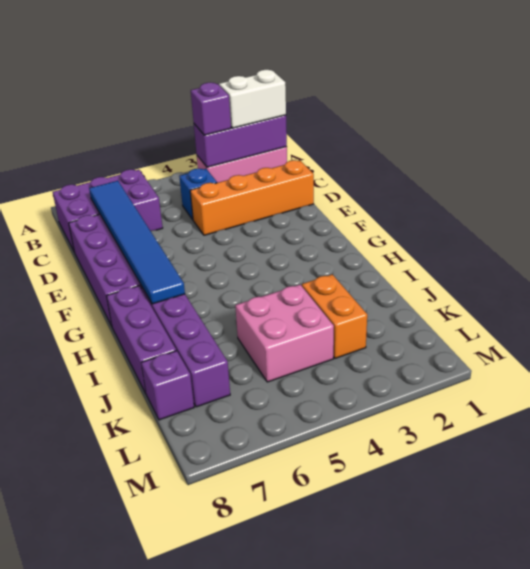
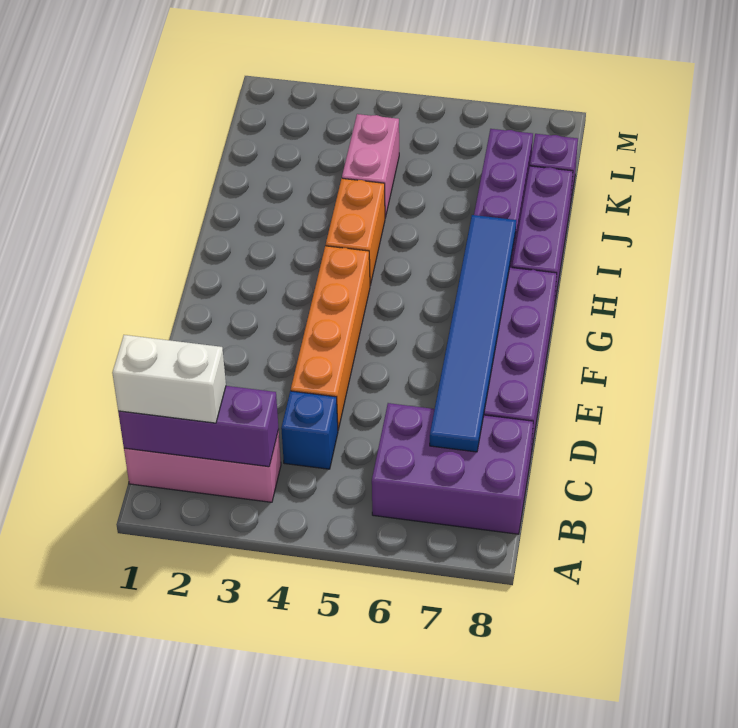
purple brick B3 level 3 -> none
orange brick D1:D4 level 1 -> orange brick D4:G4 level 1
orange brick J3:K3 level 1 -> orange brick H4:I4 level 1
pink brick J4:K5 level 1 -> pink brick J4:K4 level 1

